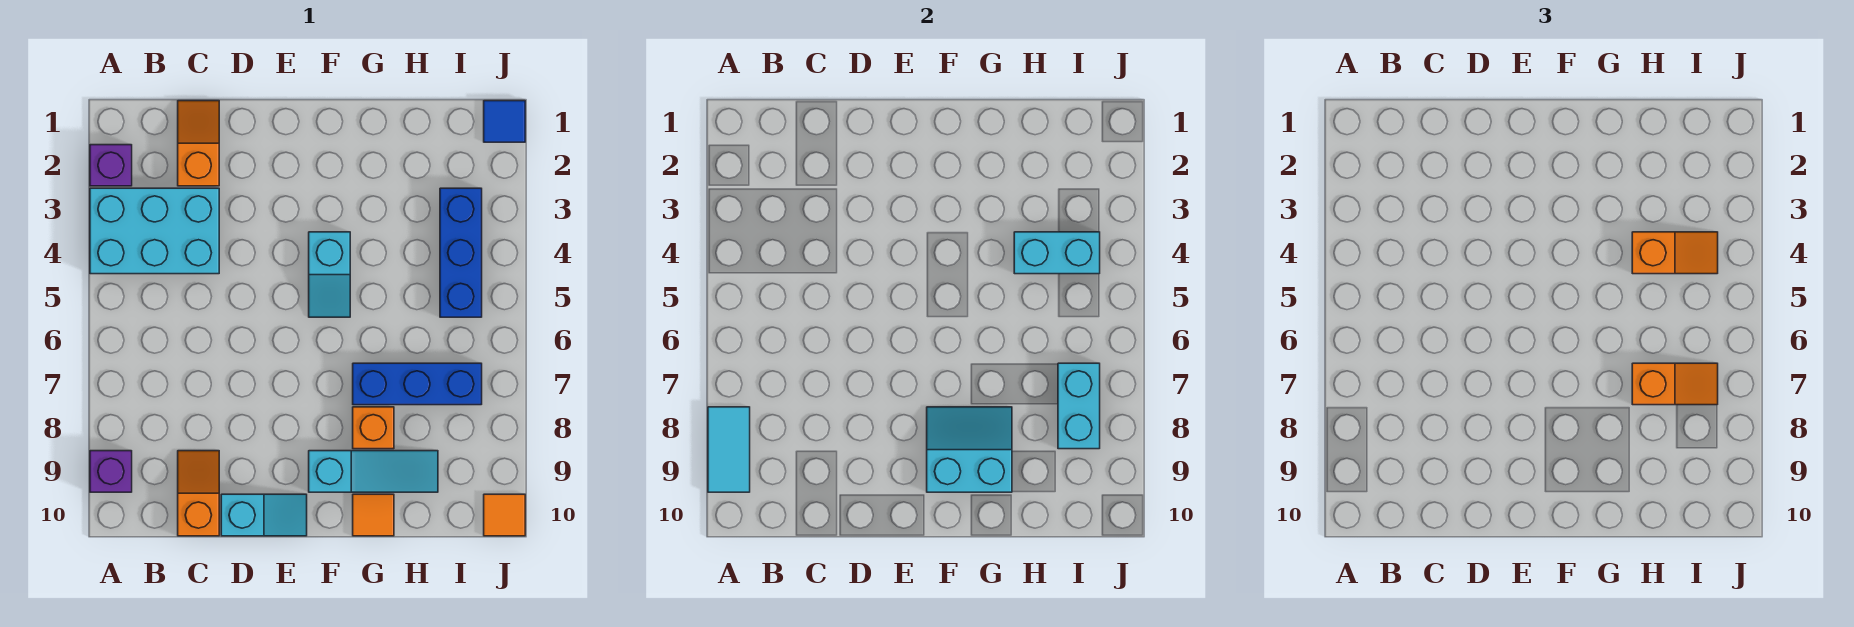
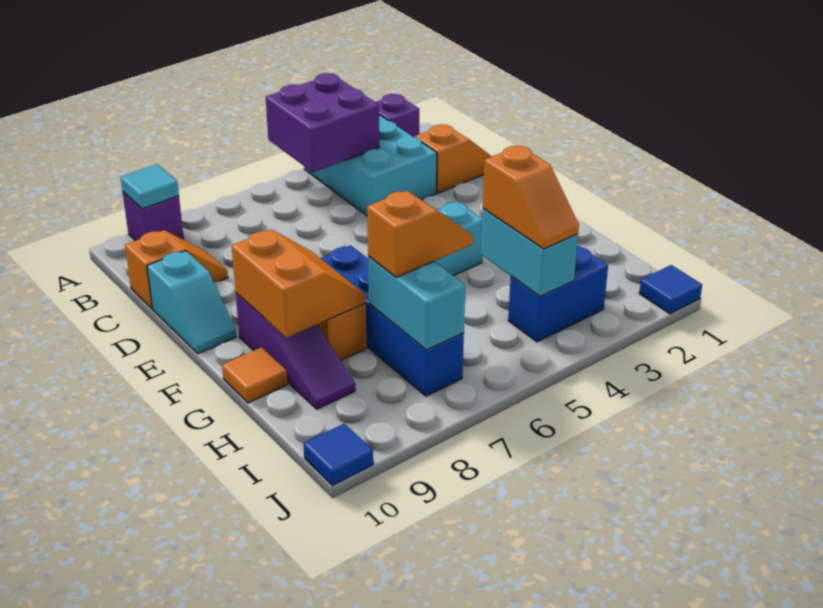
none -> purple brick A4:B5 level 2
cyan tile A8:A9 level 2 -> cyan tile A9 level 2
cyan slope F8:G9 level 2 top 9 -> orange slope F8:G9 level 2 top 9
cyan slope F9:H9 level 1 top F -> purple slope F9:H9 level 1 top F
blue brick G7:I7 level 1 -> blue brick F7:I7 level 1
orange slope H7:I7 level 3 top H -> orange slope H6:H7 level 3 top 7
blue brick I3:I5 level 1 -> blue brick I3:I4 level 1
cyan brick I7:I8 level 2 -> cyan brick H7:I7 level 2
orange tile J10 level 1 -> blue tile J10 level 1

